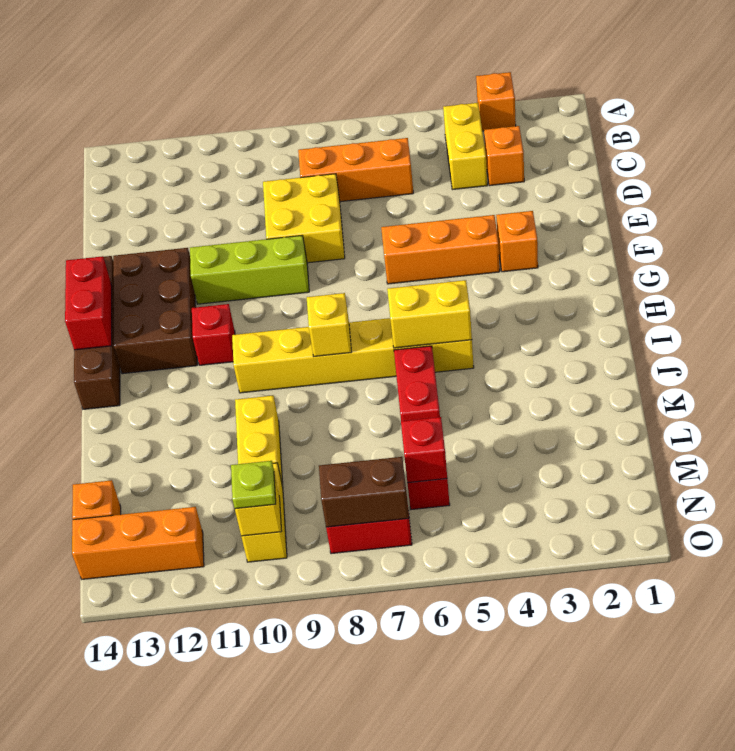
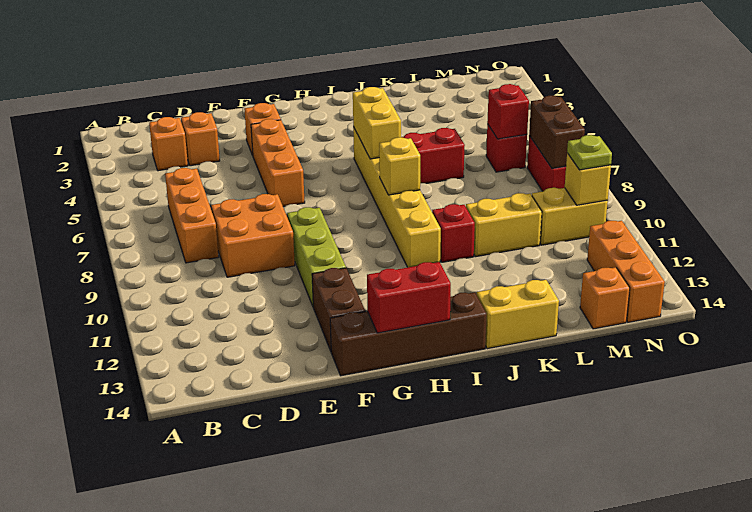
orange brick A3 level 1 -> orange brick D3 level 1
yellow brick B4:C4 level 1 -> yellow brick J14:K14 level 1
yellow brick D8:E9 level 1 -> orange brick D8:E9 level 1
brown brick F12:H13 level 1 -> brown brick F12:F13 level 1
red brick H11 level 1 -> red brick J10 level 1

